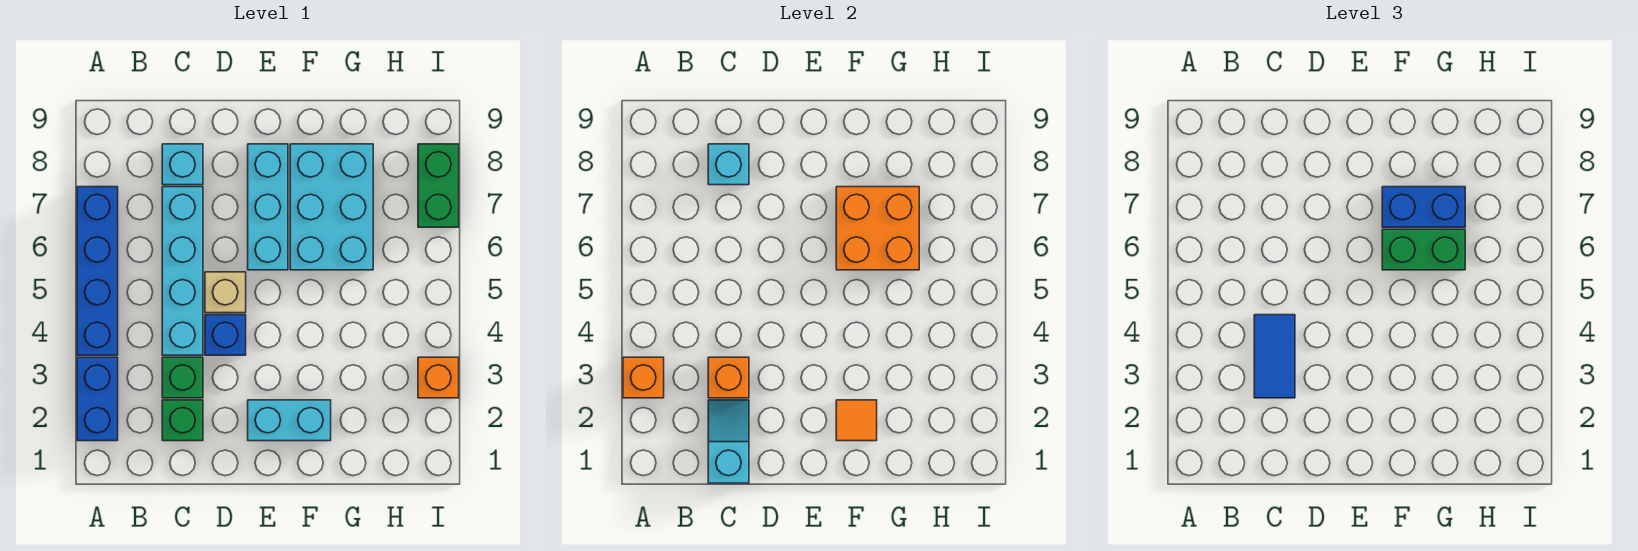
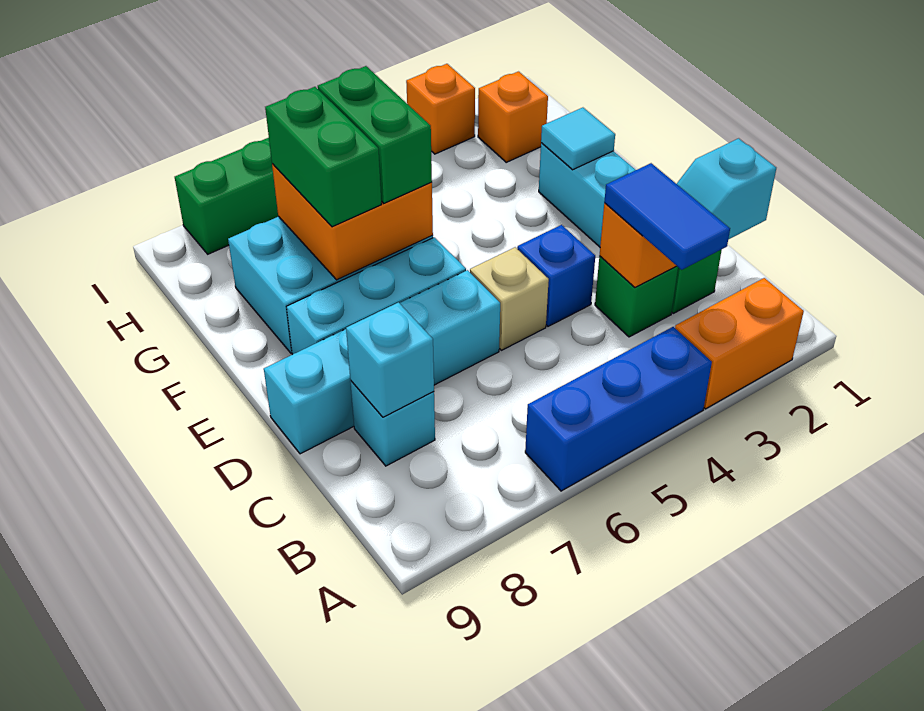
blue brick A2:A3 level 1 -> orange brick A2:A3 level 1
orange brick A3 level 2 -> orange brick H2 level 1
blue brick A4:A7 level 1 -> blue brick A4:A6 level 1
blue tile C3:C4 level 3 -> blue tile B3:C3 level 3
cyan brick C4:C7 level 1 -> cyan brick D6:D9 level 1
orange tile F2 level 2 -> cyan tile F2 level 2
blue brick F7:G7 level 3 -> green brick F7:G7 level 3

